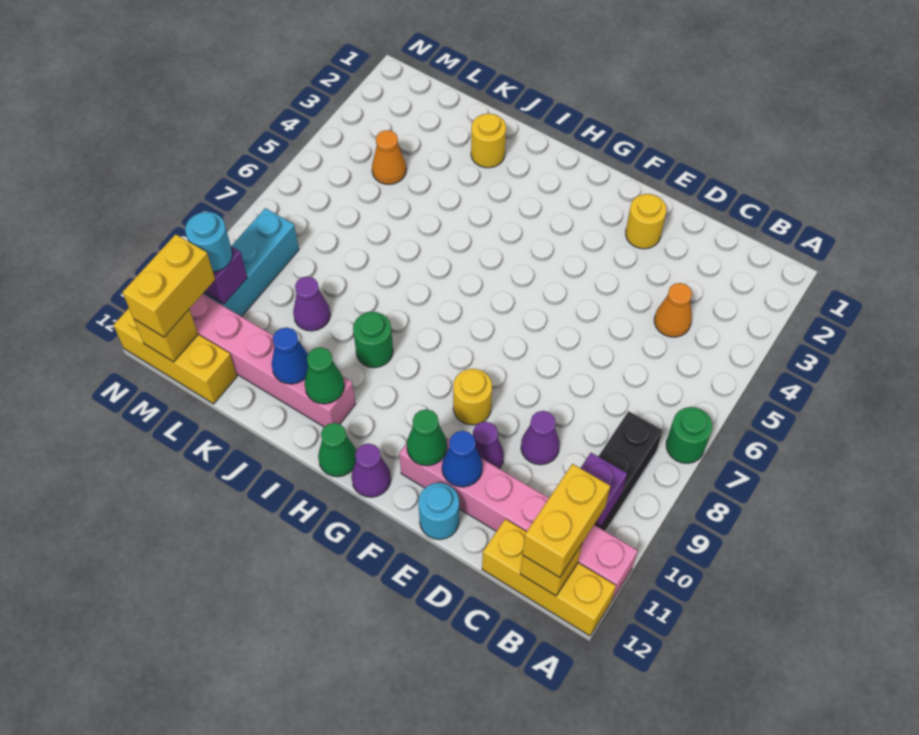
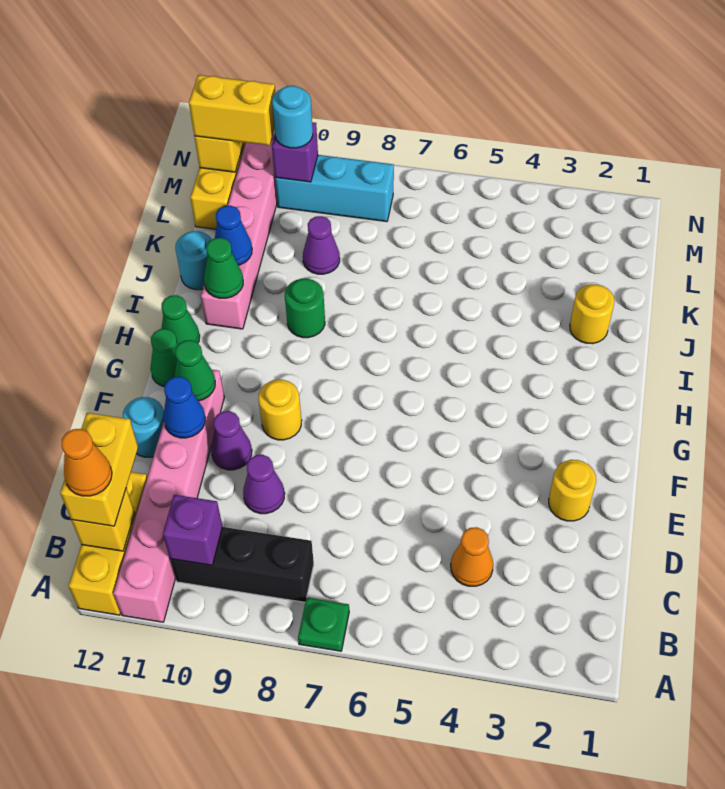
green round brick A7 level 1 -> green plate A7 level 1
yellow brick B11:B12 level 3 -> yellow brick B12:C12 level 3
purple cone G12 level 1 -> green cone G12 level 1
none -> cyan round brick J12 level 1
orange cone L4 level 1 -> orange cone B12 level 4

